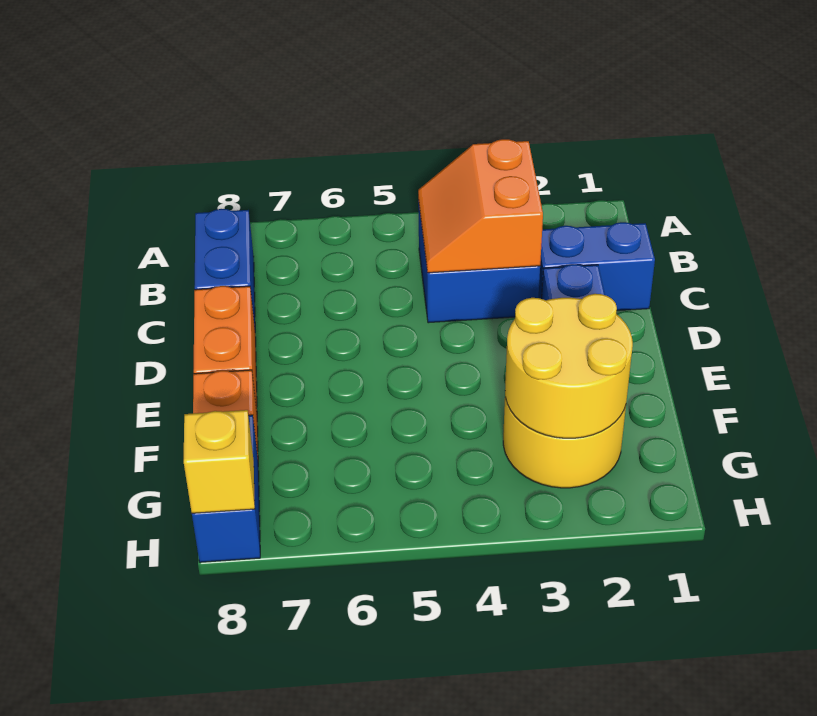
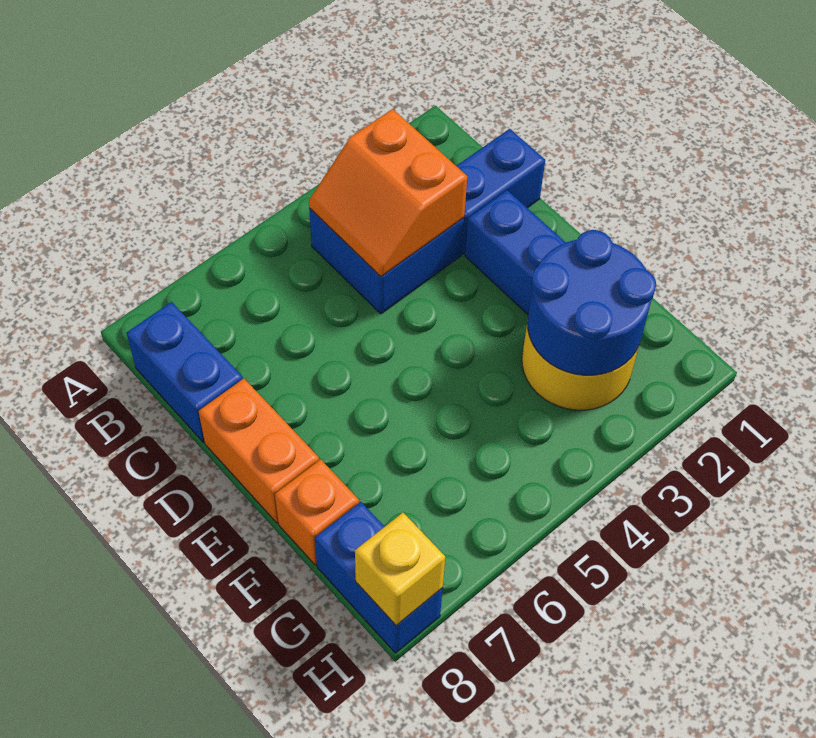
yellow round brick F2:G3 level 2 -> blue round brick F2:G3 level 2

